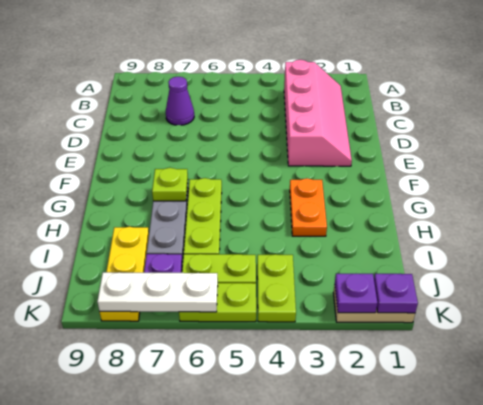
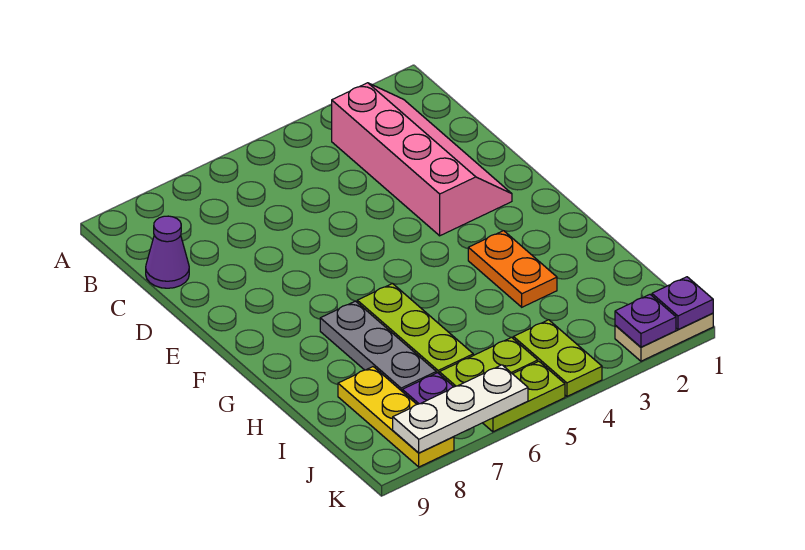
purple cone C7 level 1 -> purple cone C9 level 1
lime plate G7 level 2 -> none

